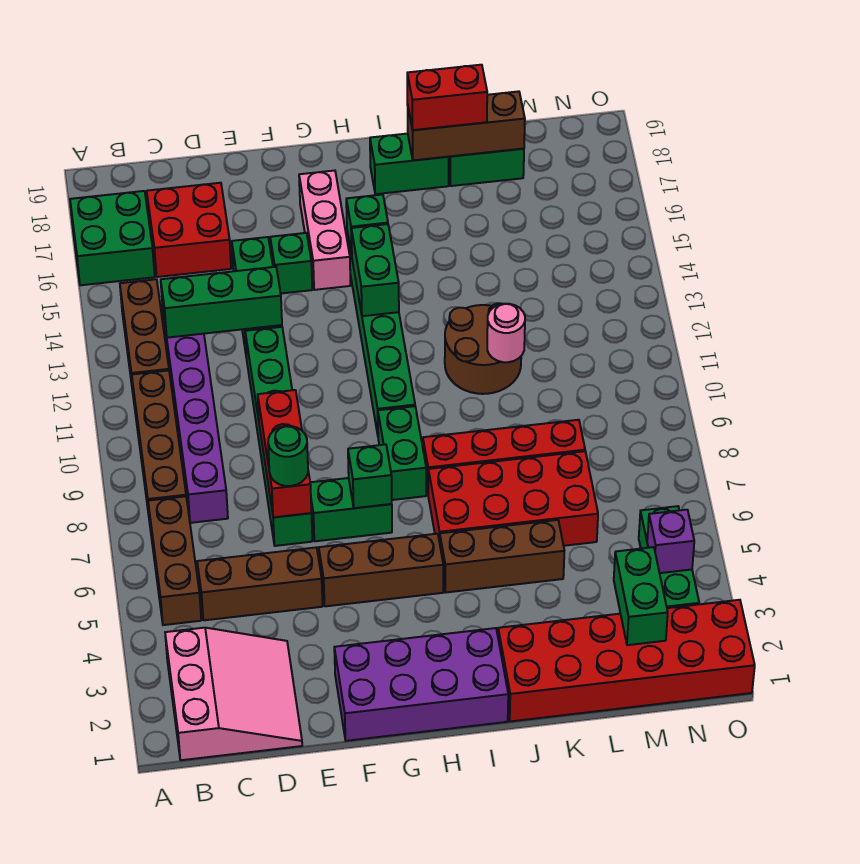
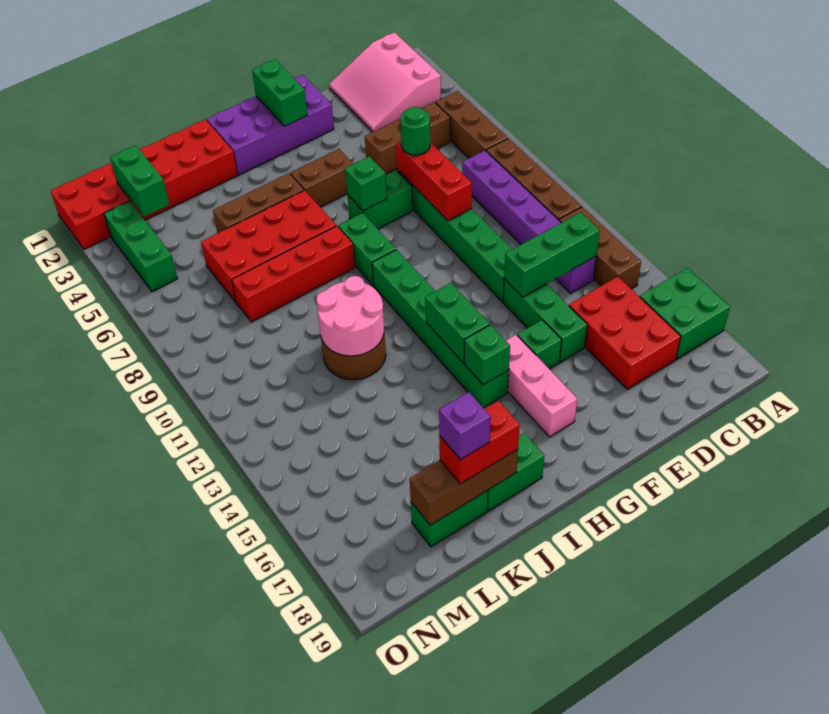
red brick C16:D17 level 1 -> red brick C15:D17 level 1
brown brick F5:H5 level 1 -> brown brick G5:H5 level 1
none -> green brick G1:G2 level 2
pink round brick K11 level 2 -> pink round brick J11:K12 level 2
purple brick N4 level 2 -> purple brick K18 level 4

